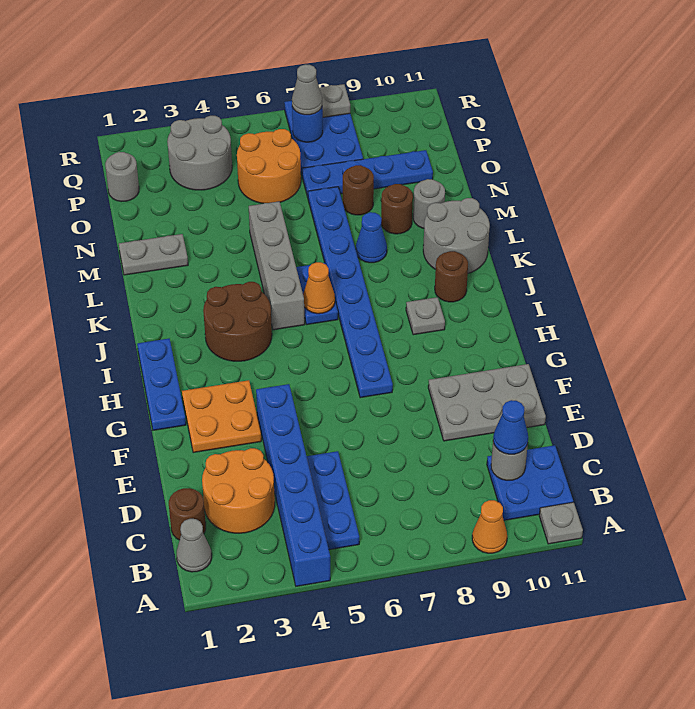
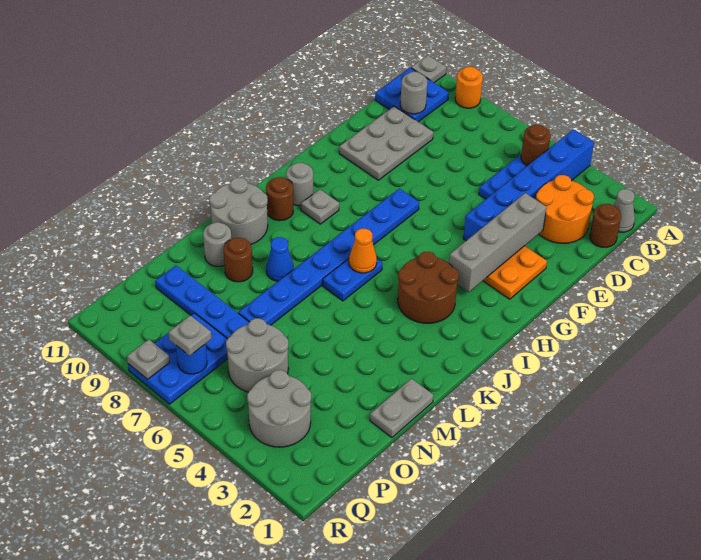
orange cone A9 level 1 -> orange round brick A9 level 1
blue cone C10 level 3 -> none
grey plate E9:F11 level 1 -> grey plate D9:F10 level 1
blue plate G1:I1 level 1 -> none
grey brick J5:M5 level 1 -> grey brick E3:H3 level 2
grey plate M1:M2 level 1 -> grey plate M1:N1 level 1
brown round brick N8 level 1 -> brown round brick B5 level 2
orange round brick O5:P6 level 1 -> grey round brick O5:P6 level 1
grey round brick P1 level 1 -> grey round brick I10 level 1
grey cone Q7 level 3 -> grey plate Q7 level 3

